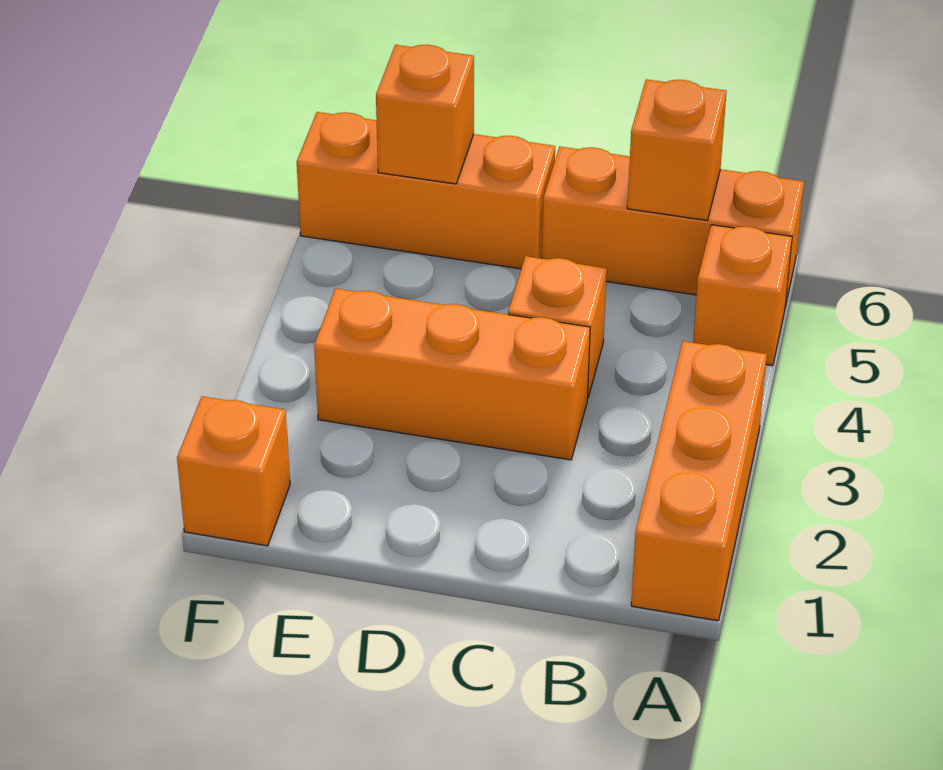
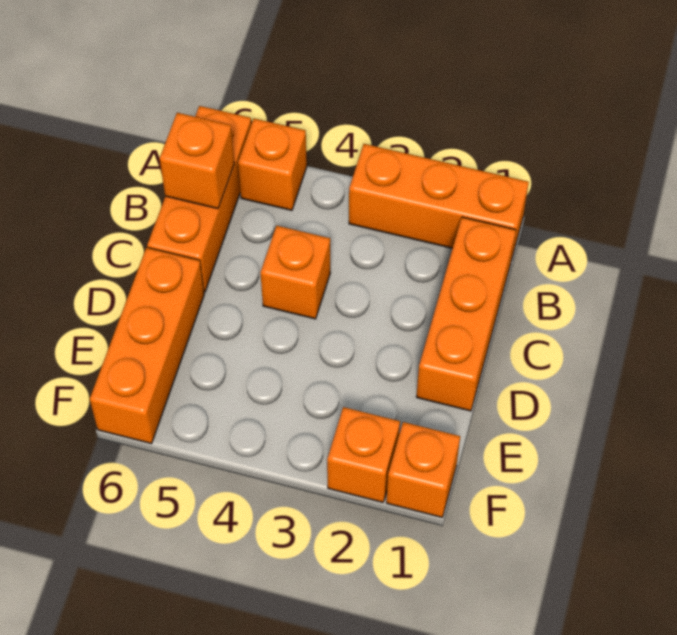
orange brick C3:E3 level 1 -> orange brick B1:D1 level 1
orange brick E6 level 2 -> orange brick F2 level 1

